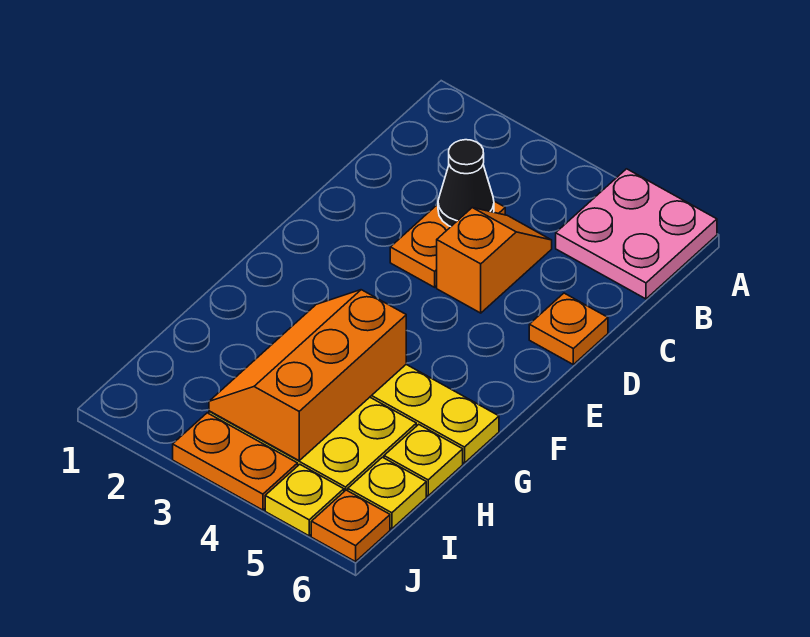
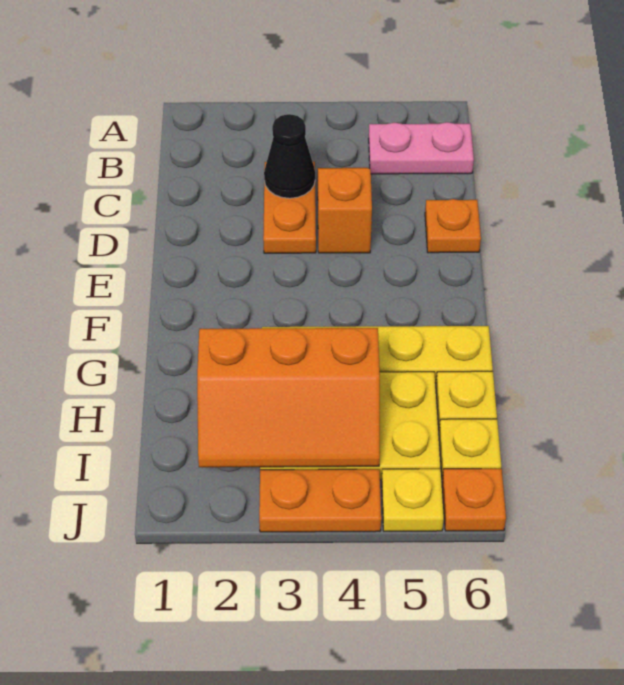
pink plate A5:B6 level 1 -> pink plate B5:B6 level 1
orange slope G3:I4 level 2 top 4 -> orange slope H2:I4 level 2 top H

